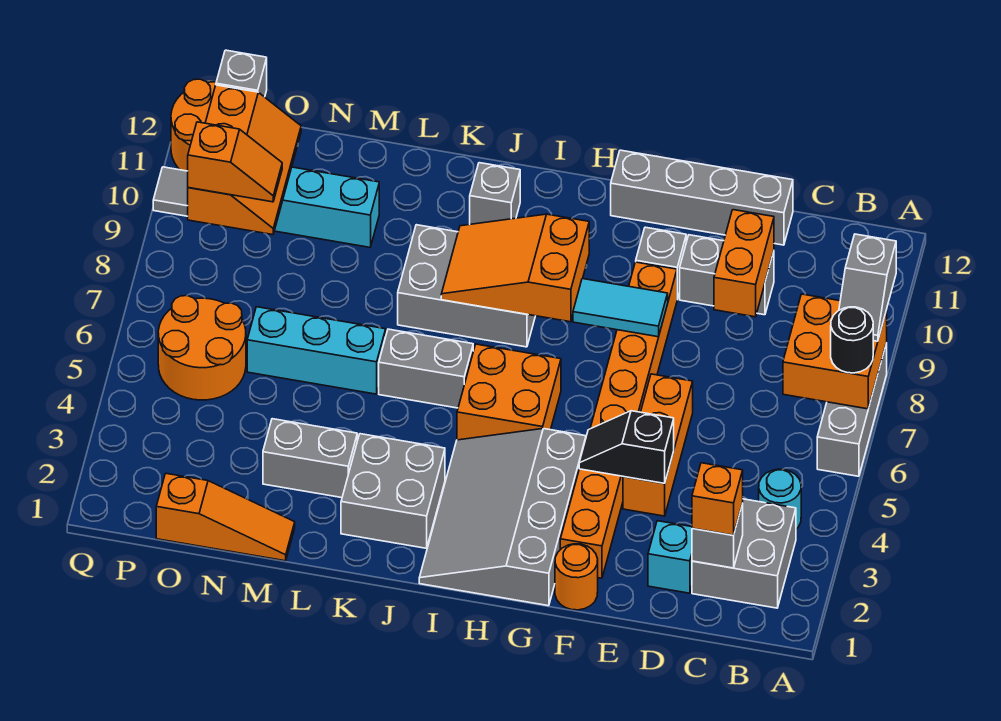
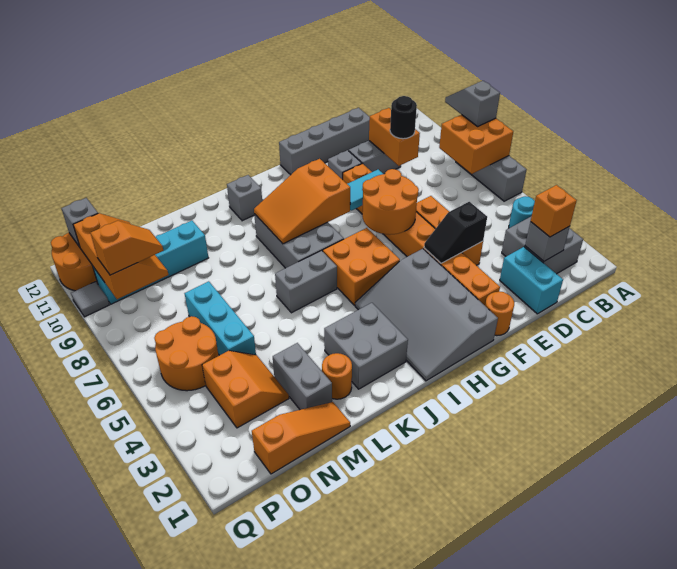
black round brick A7 level 3 -> black round brick D9 level 3
grey slope A8:A9 level 3 top 9 -> grey slope A8:A9 level 3 top 8
cyan brick D2 level 1 -> cyan brick D1:D2 level 1
none -> orange round brick F6:G7 level 2
grey brick I8:K9 level 1 -> grey brick I7:J9 level 1
none -> orange round brick L2 level 1
grey brick L3:M3 level 1 -> grey brick M2:M3 level 1
cyan brick L6:N6 level 1 -> cyan brick N5:N7 level 1
none -> orange slope N3:O4 level 1 top O

